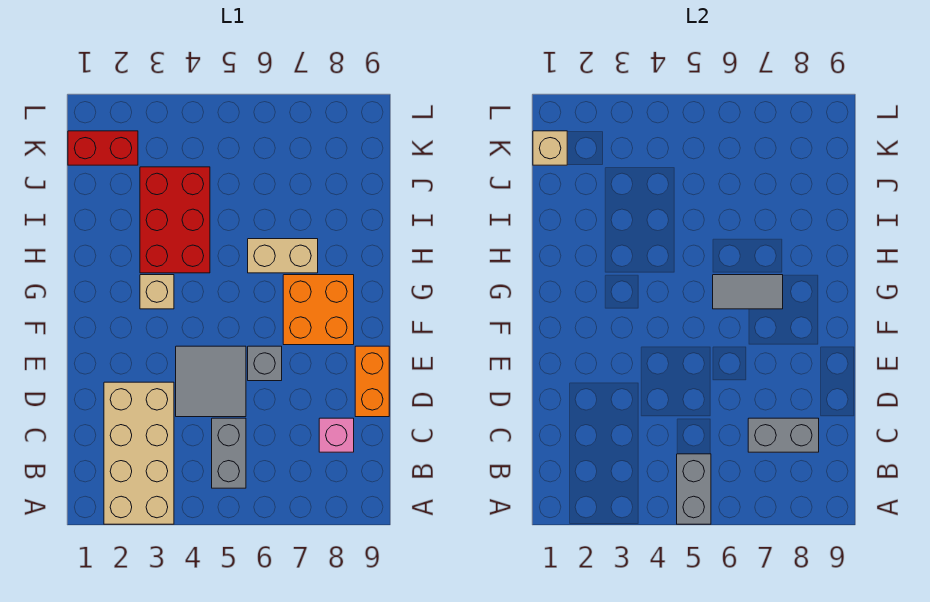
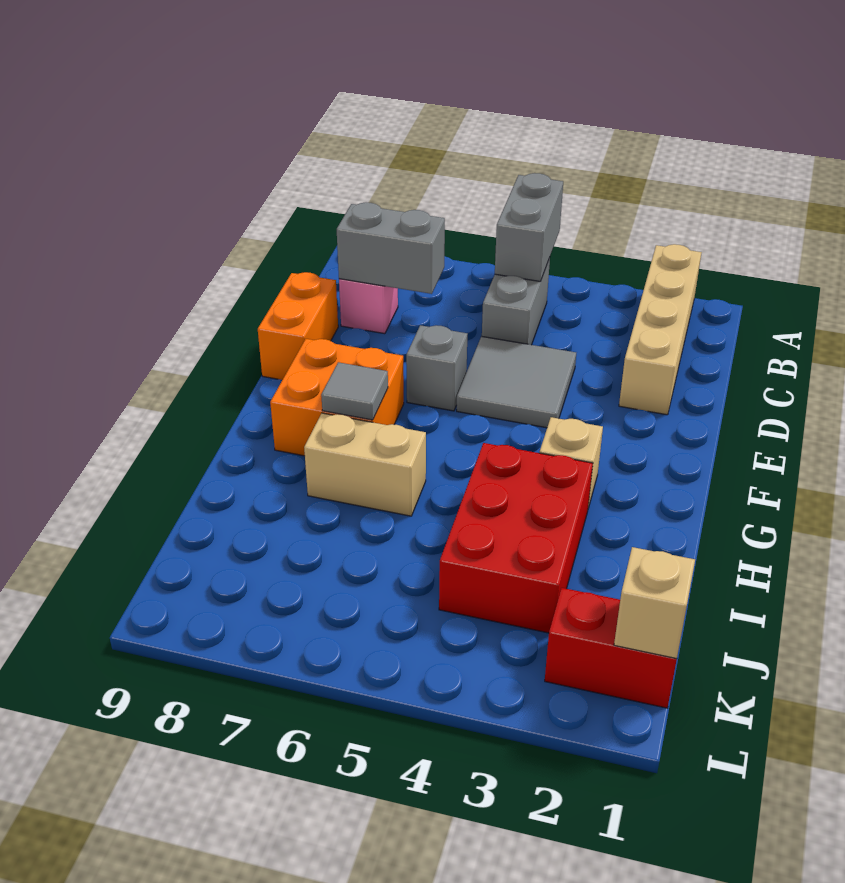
tan brick A2:D3 level 1 -> tan brick A2:D2 level 1
grey tile G6:G7 level 2 -> grey tile G7 level 2

